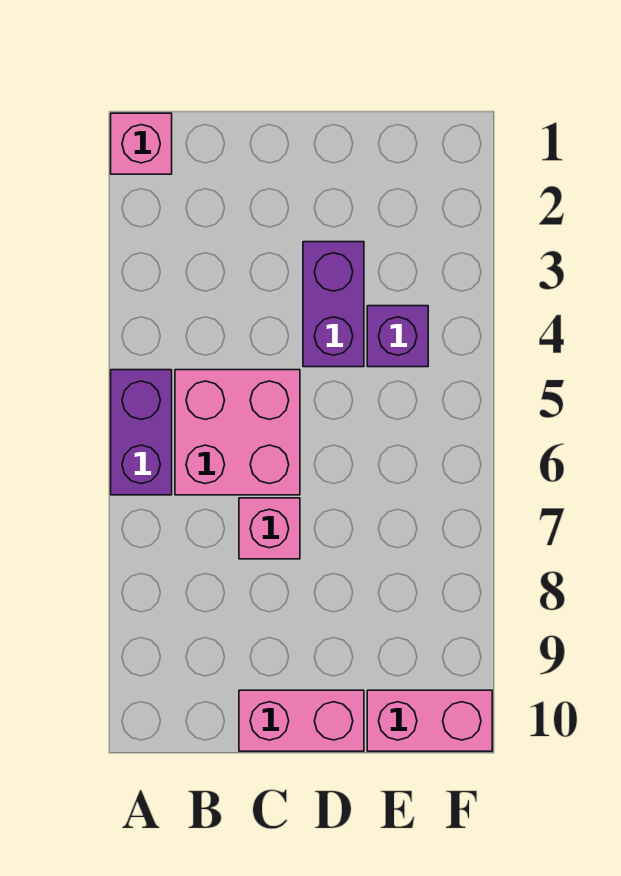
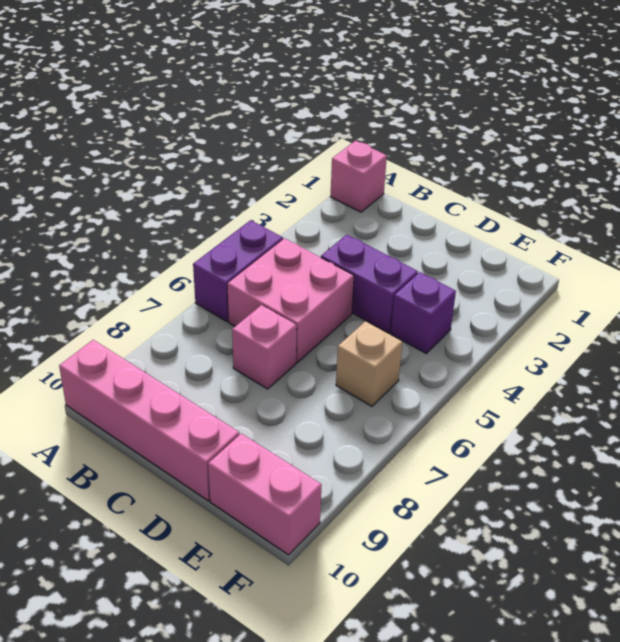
pink brick C10:D10 level 1 -> pink brick A10:D10 level 1
purple brick D3:D4 level 1 -> purple brick C4:D4 level 1
none -> tan brick E6 level 1

